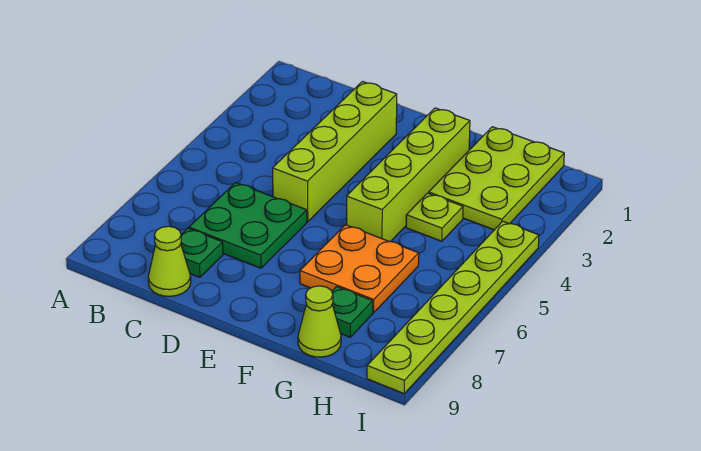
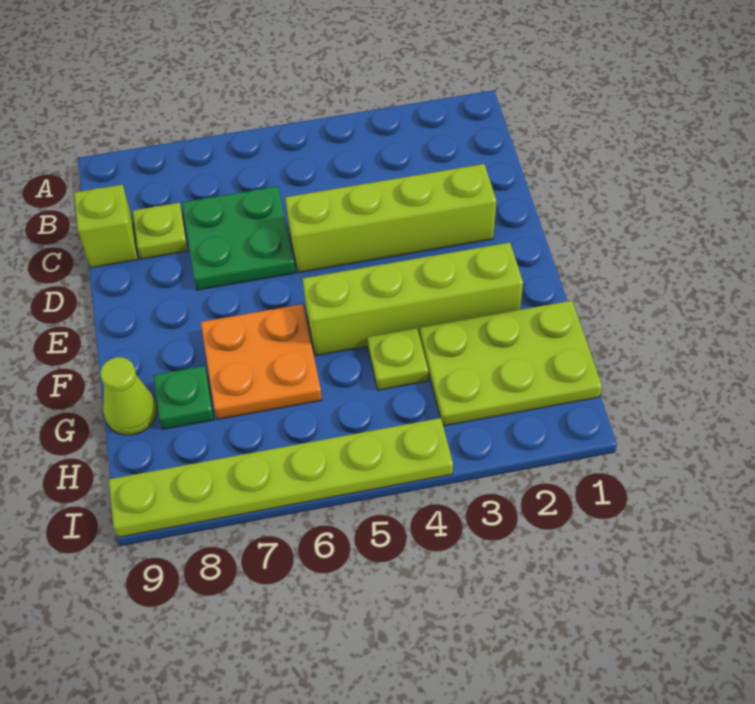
green plate C8 level 1 -> lime plate C8 level 1
lime cone C9 level 1 -> lime brick C9 level 1

